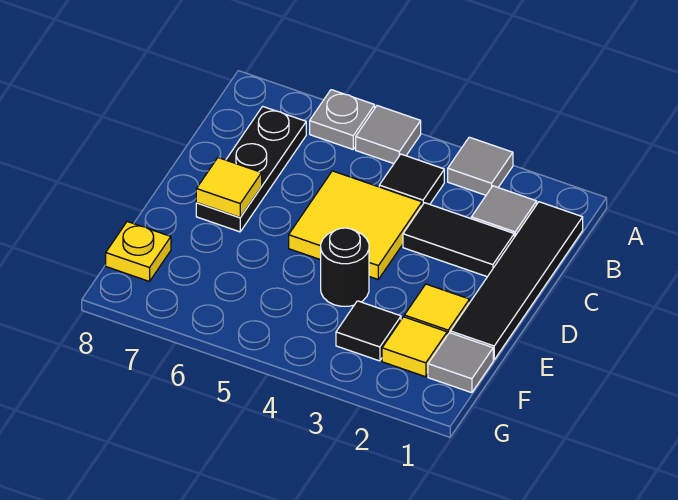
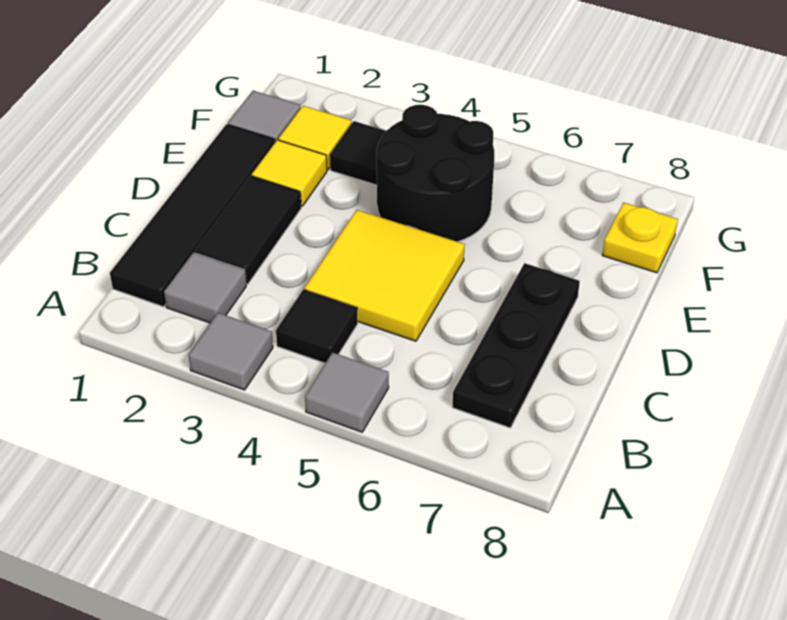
grey plate A6 level 1 -> none
black tile C2:C3 level 1 -> black tile C2:D2 level 1
yellow tile D7 level 2 -> none
black round brick E4 level 1 -> black round brick E4:F5 level 1

